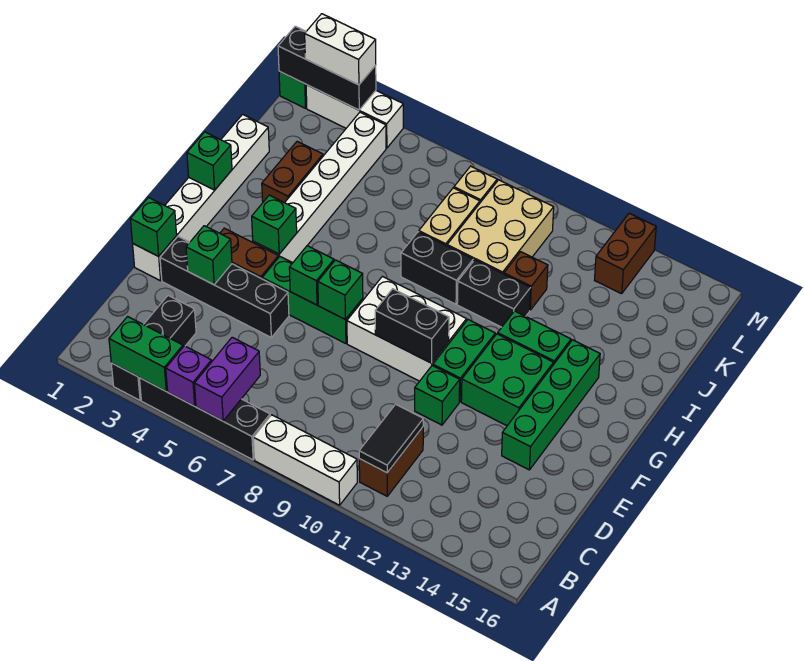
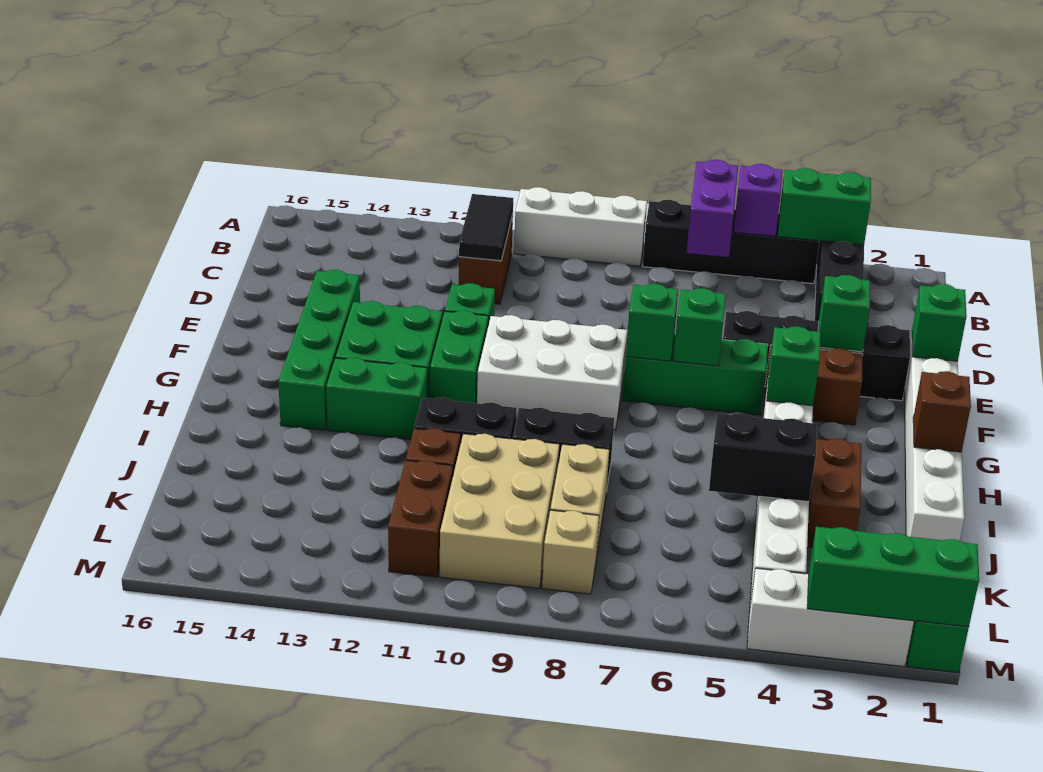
black brick F9:F10 level 2 -> black brick J4:J5 level 2
green brick H1 level 2 -> brown brick H1 level 2
brown brick L13:M13 level 1 -> brown brick K11:L11 level 1
black brick M1:M3 level 2 -> green brick M1:M3 level 2
white brick M2:M3 level 3 -> none

